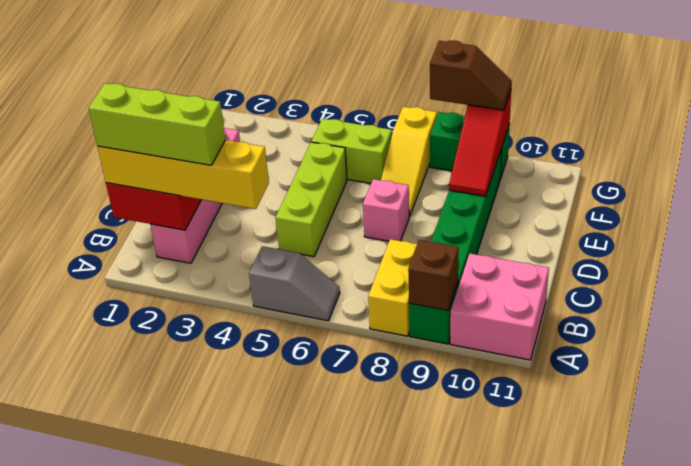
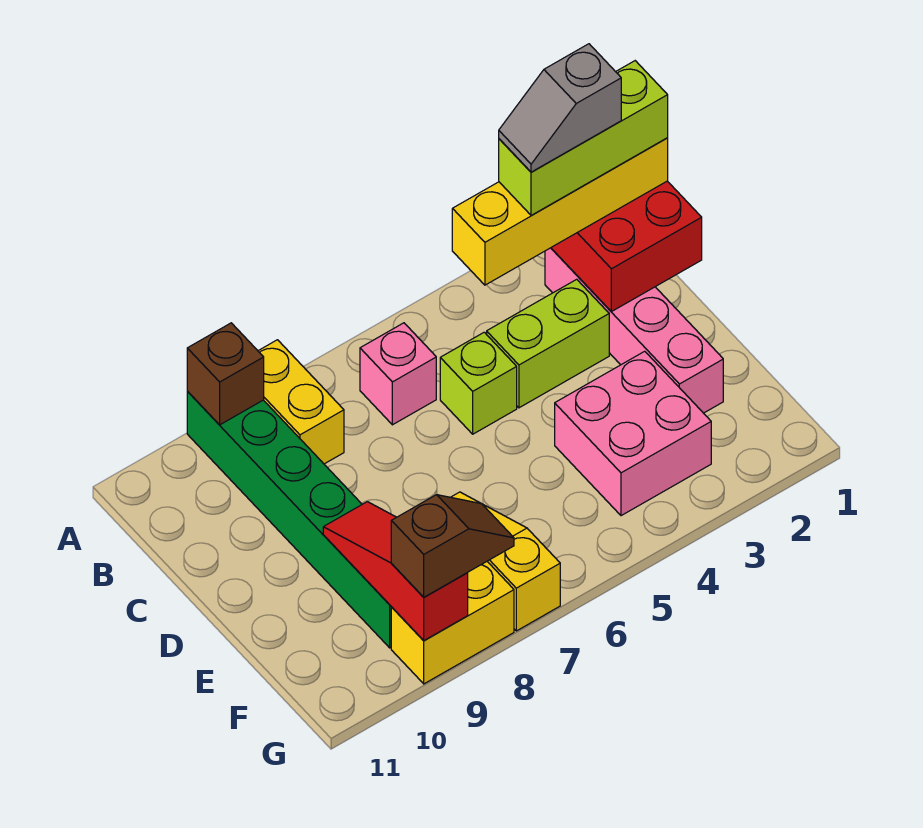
grey slope A5:A6 level 1 top 5 -> grey slope B2:B3 level 5 top 2
pink brick A10:B11 level 1 -> pink brick E3:F4 level 1
lime brick C5:E5 level 1 -> lime brick C5 level 1
pink brick D7 level 1 -> pink brick B6 level 1
lime brick F5:F6 level 1 -> lime brick C3:C4 level 1
green brick G8:G9 level 1 -> yellow brick G8:G9 level 1
brown slope G8:G9 level 3 top 8 -> brown slope G8:G9 level 3 top 9

